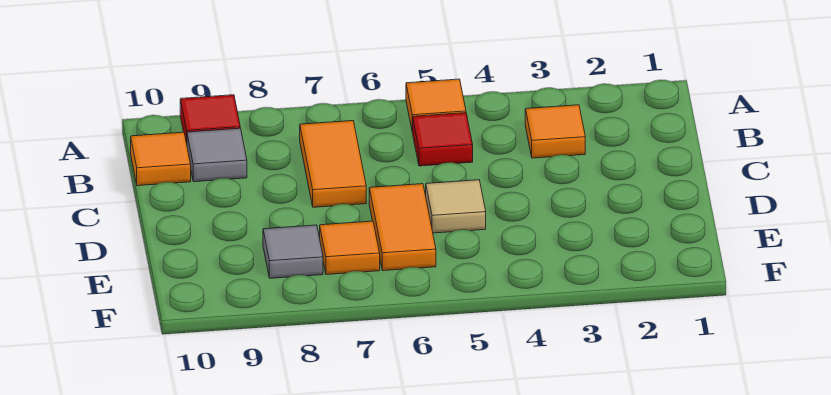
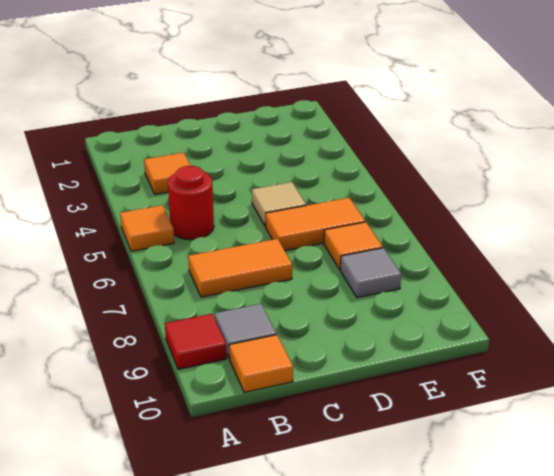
red tile B5 level 1 -> red round brick B5 level 1

